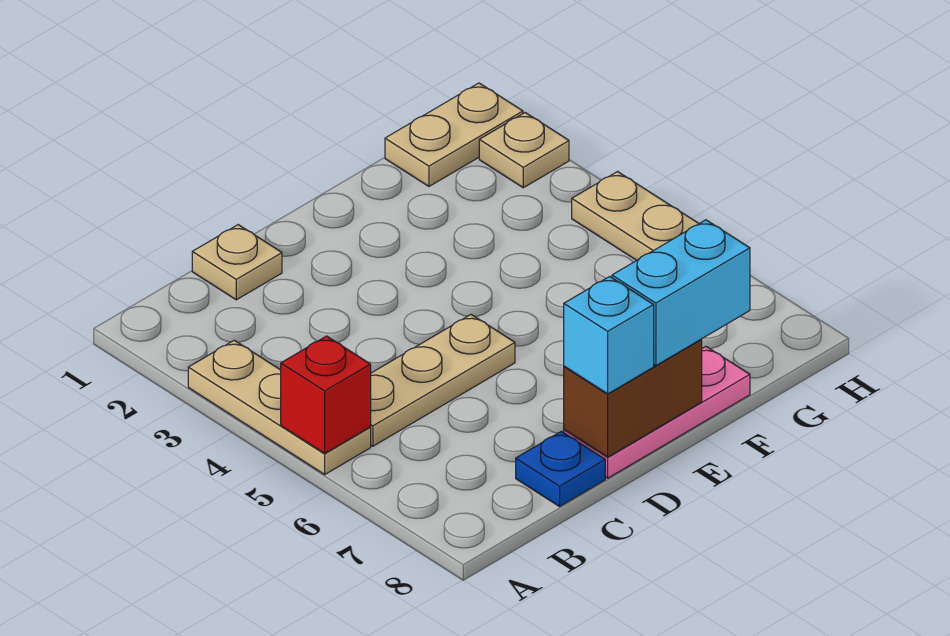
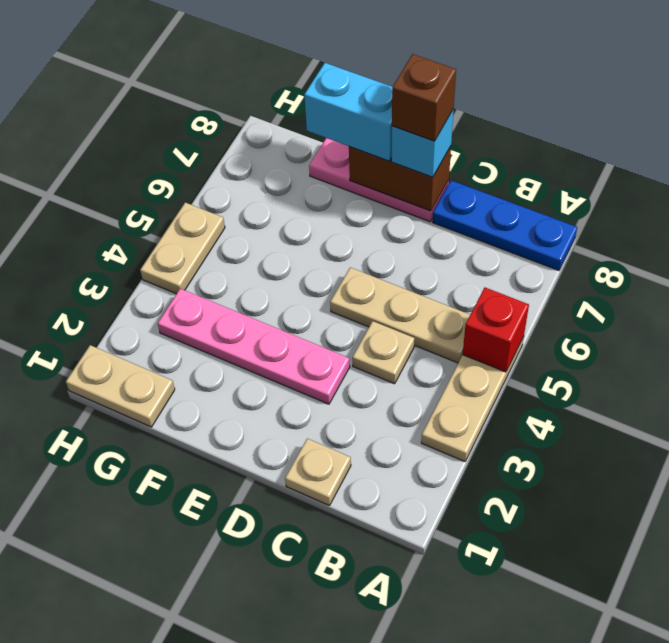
blue plate C8 level 1 -> blue plate A8:C8 level 1
none -> pink plate D3:G3 level 1
none -> brown brick D8 level 4
tan plate H2 level 1 -> tan plate C4 level 1

